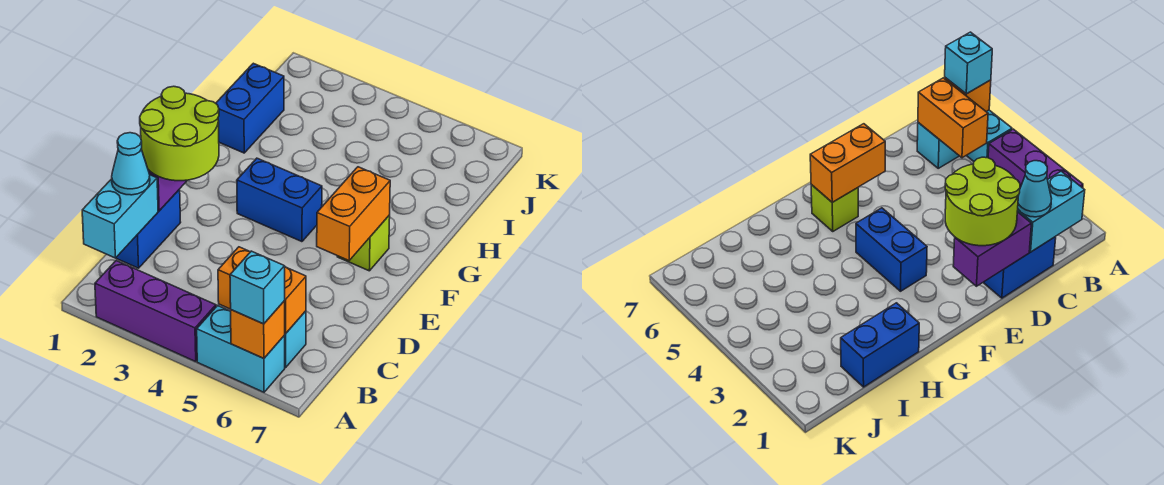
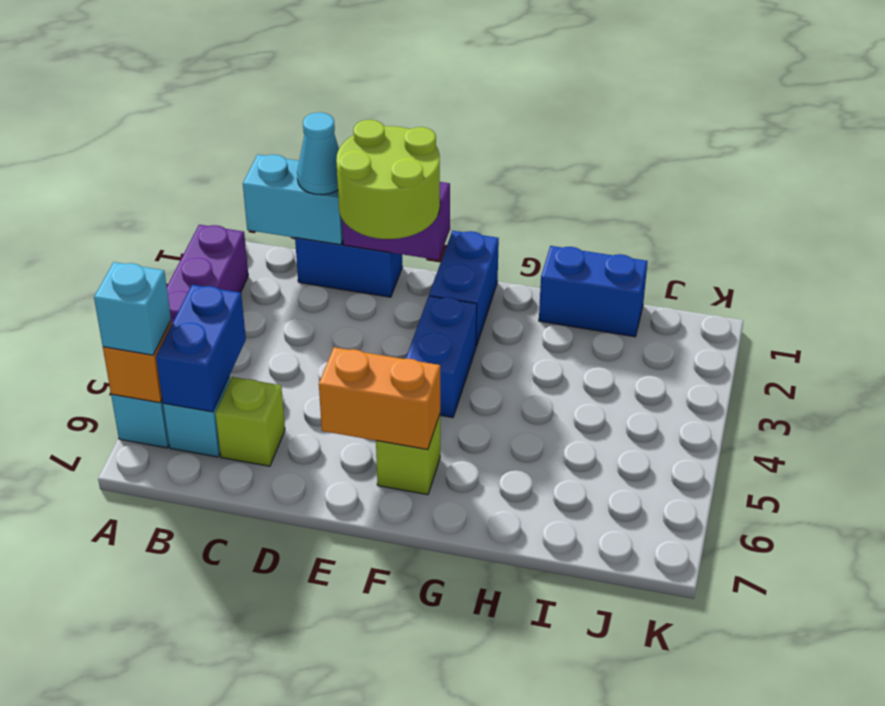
orange brick B5:B6 level 2 -> blue brick B5:B6 level 2
none -> lime brick C6 level 1
none -> blue brick F1:F2 level 1

